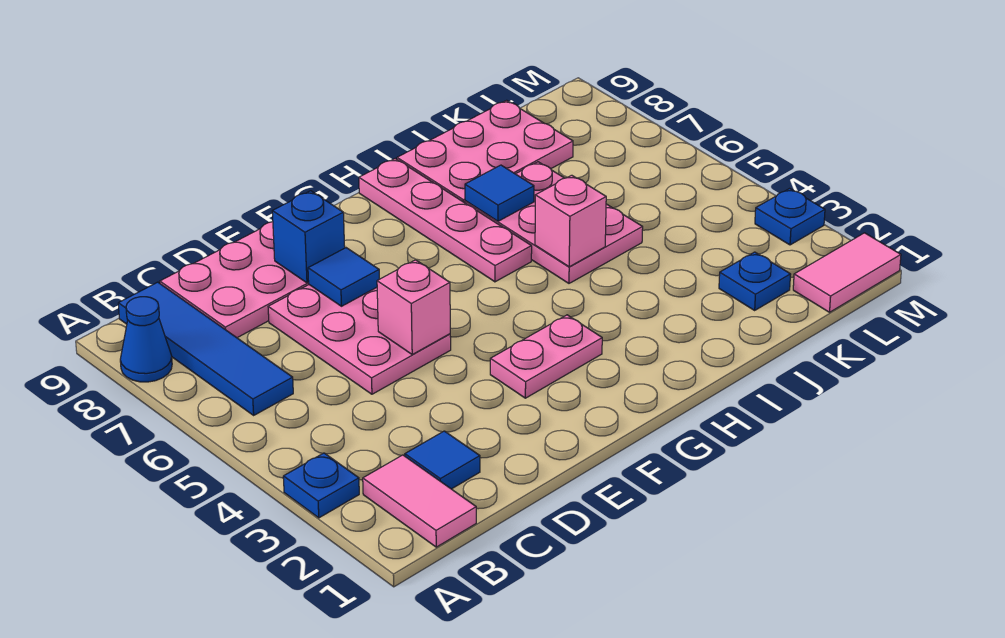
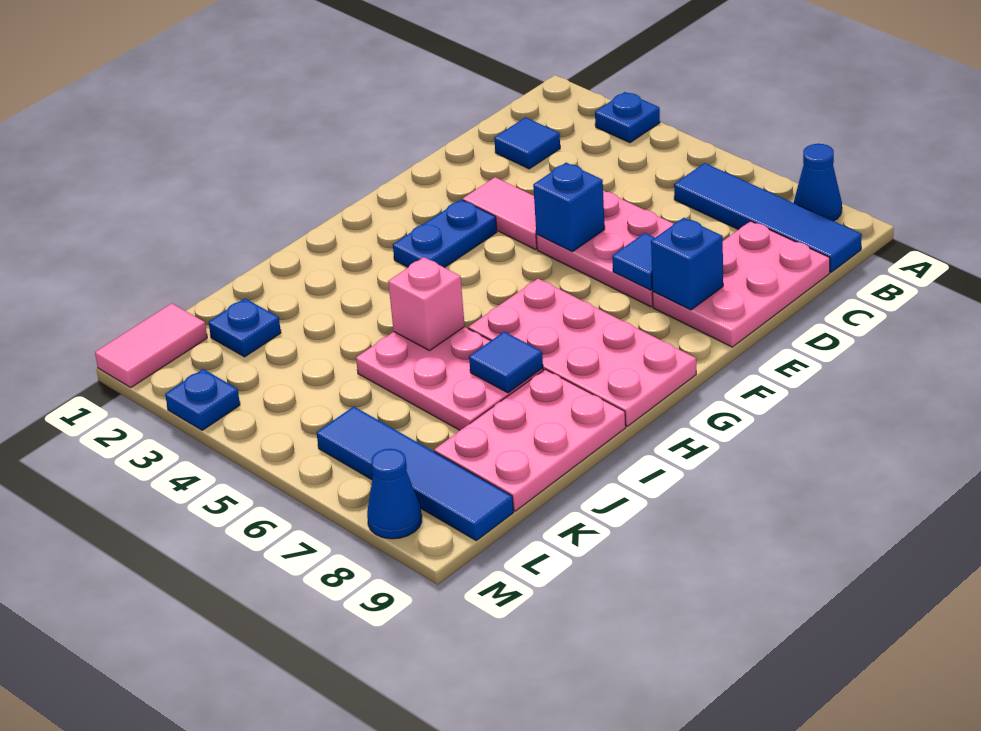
pink tile B1:B2 level 1 -> pink tile E3:E4 level 1
pink brick E5 level 2 -> blue brick E5 level 2
pink plate F3:G3 level 1 -> blue plate F3:G3 level 1
pink plate H6:H9 level 1 -> pink plate G6:H9 level 1
none -> blue tile L6:L9 level 1
none -> blue cone M8 level 1

